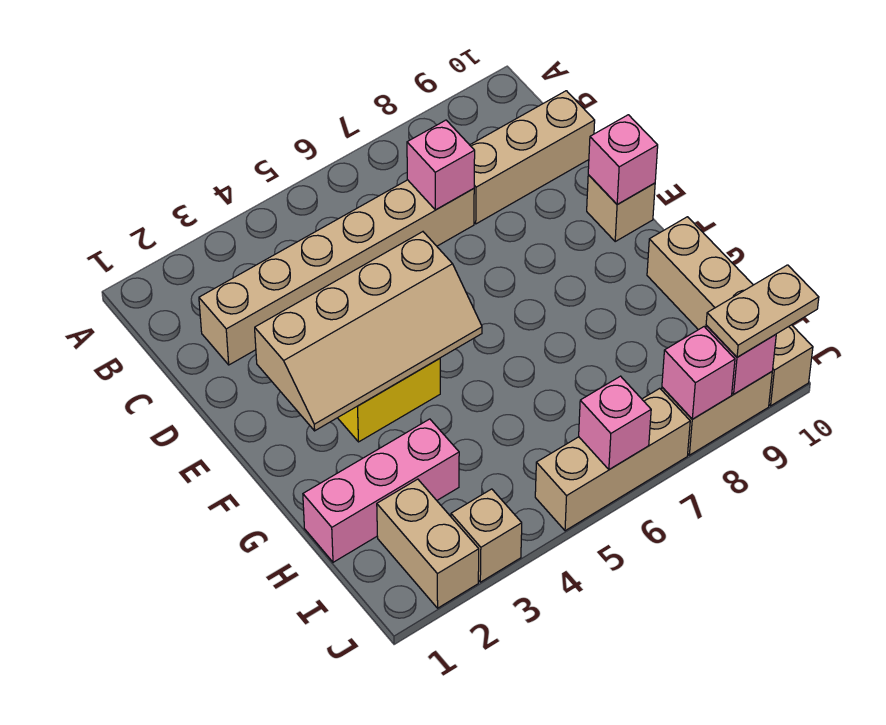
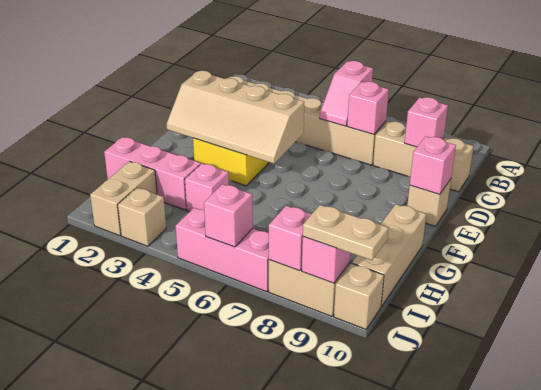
none -> pink slope B6:C6 level 2 top B
none -> pink brick C9 level 2
none -> pink brick H4 level 1
tan brick J5:J7 level 1 -> pink brick J5:J7 level 1

